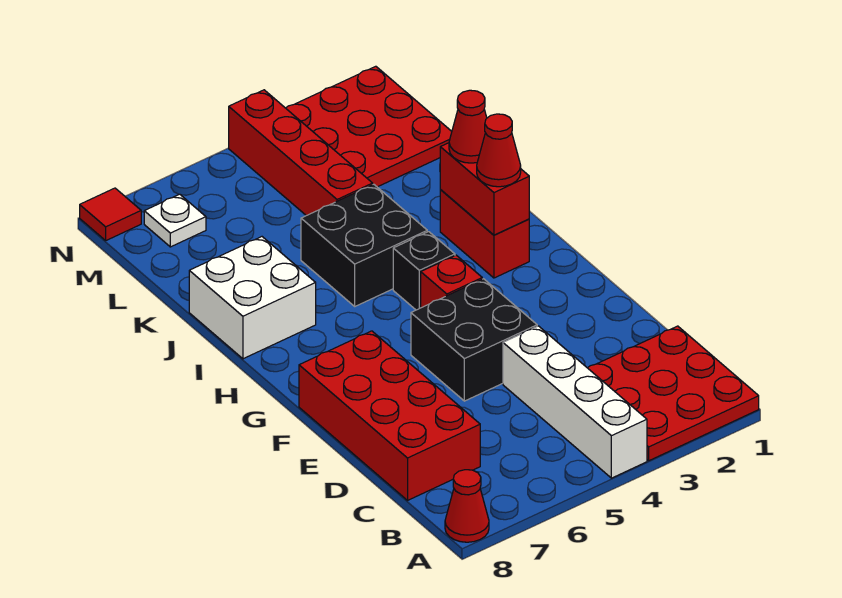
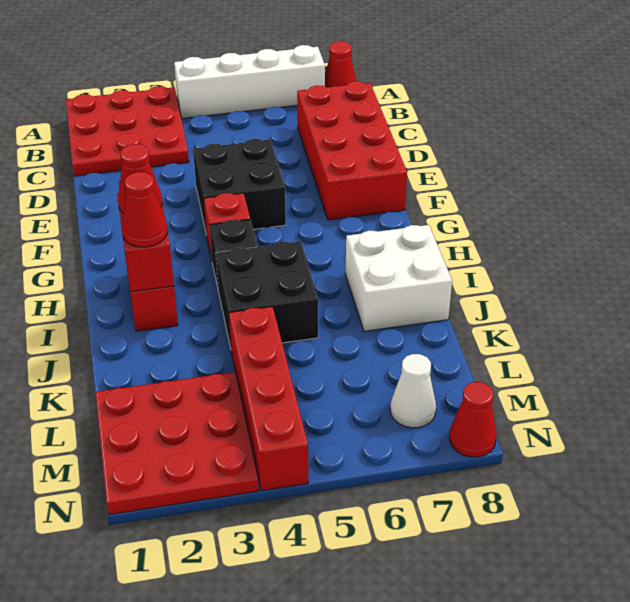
white brick A4:D4 level 1 -> white brick A4:A7 level 1
white plate M7 level 1 -> white cone M7 level 1
red tile N8 level 1 -> red cone N8 level 1

